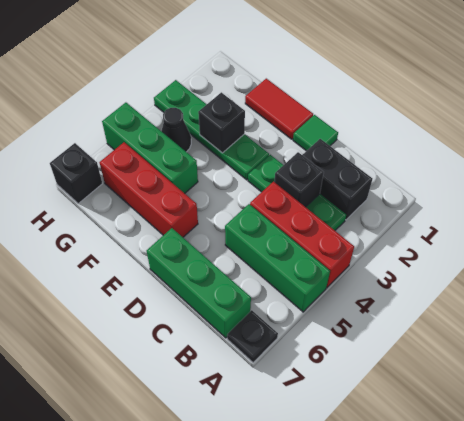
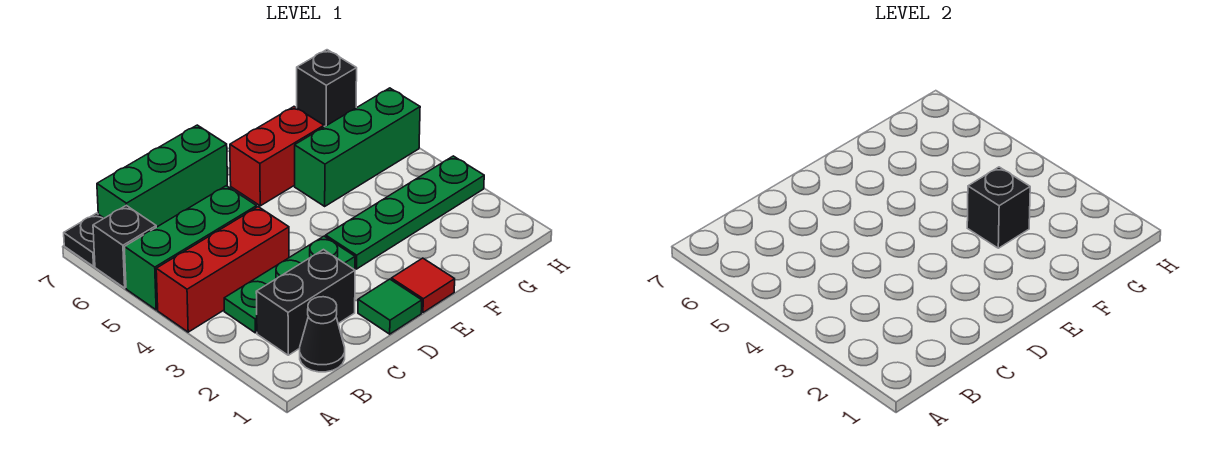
black brick C3 level 2 -> black brick A6 level 1
red tile E1:F1 level 1 -> red tile E1 level 1
red brick E6:G6 level 1 -> red brick E6:F6 level 1
black cone G4 level 1 -> black cone B1 level 1

